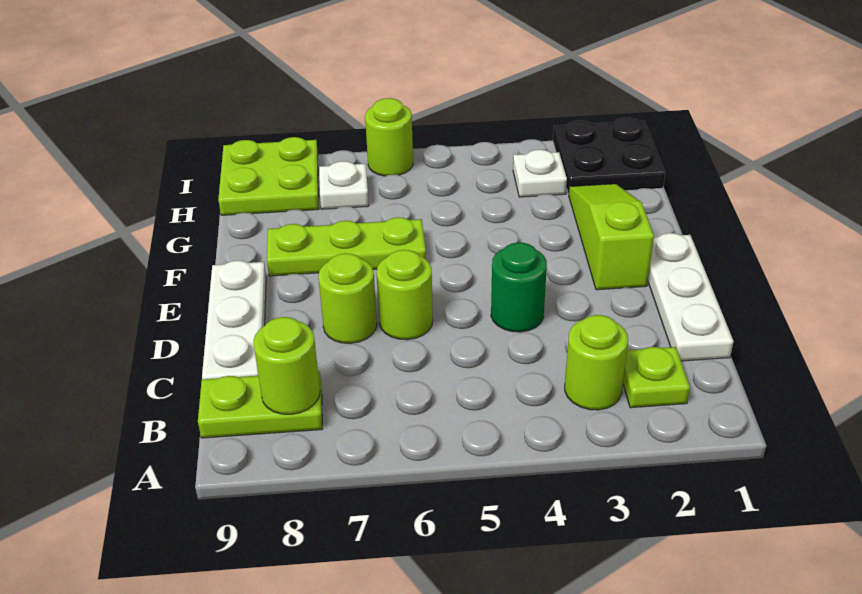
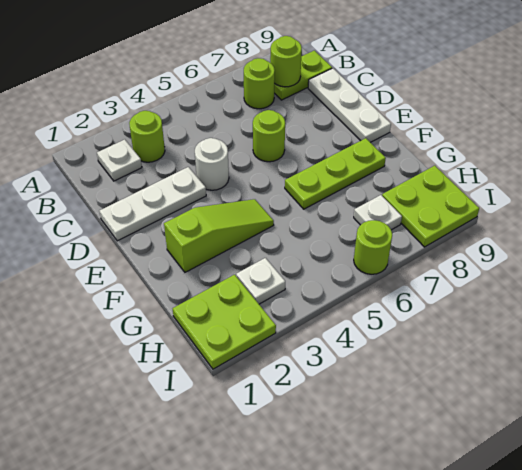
lime plate B2 level 1 -> white plate B2 level 1
white plate C1:E1 level 1 -> white plate D1:D3 level 1
green round brick D4 level 1 -> white round brick D4 level 1
lime round brick D7 level 1 -> lime round brick B7 level 1
lime slope E2:G2 level 1 top E -> lime slope F2:F4 level 1 top 2
black plate H1:I2 level 1 -> lime plate H1:I2 level 1

